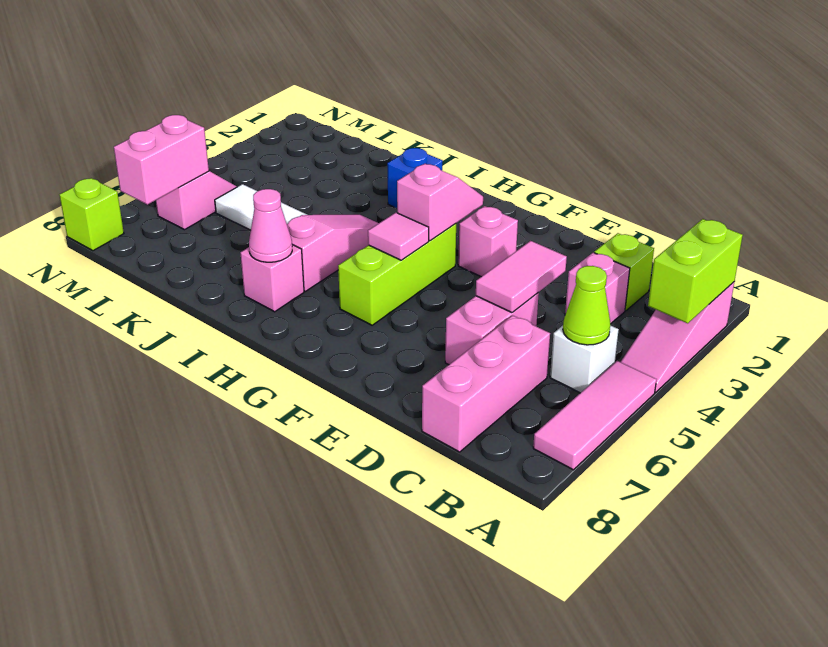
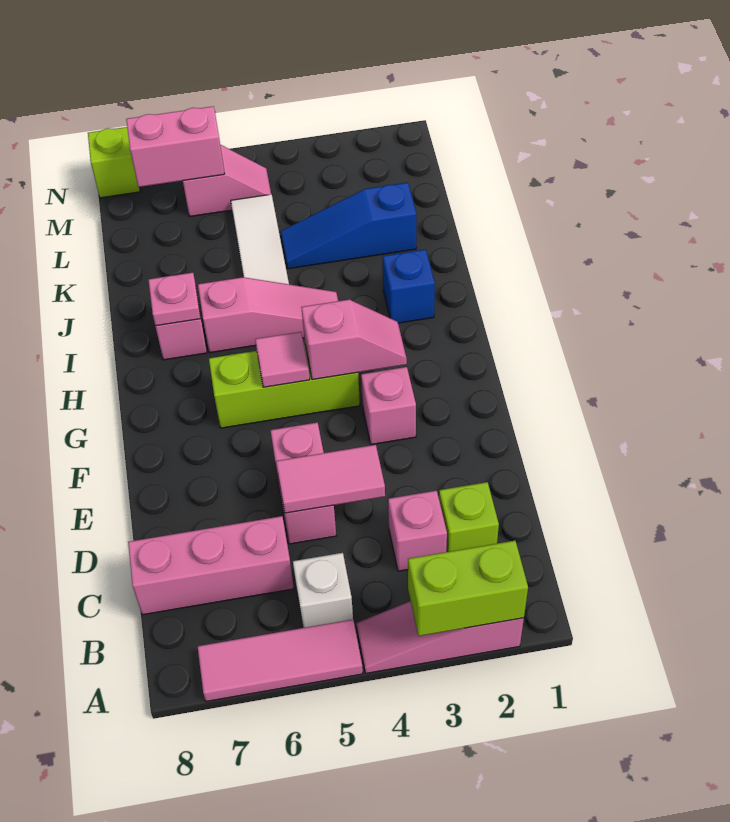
lime cone B5 level 2 -> none
pink brick D5:D6 level 1 -> pink brick D5:E5 level 1
pink cone I7 level 2 -> pink plate I7 level 2
none -> blue slope K2:K4 level 1 top 2

